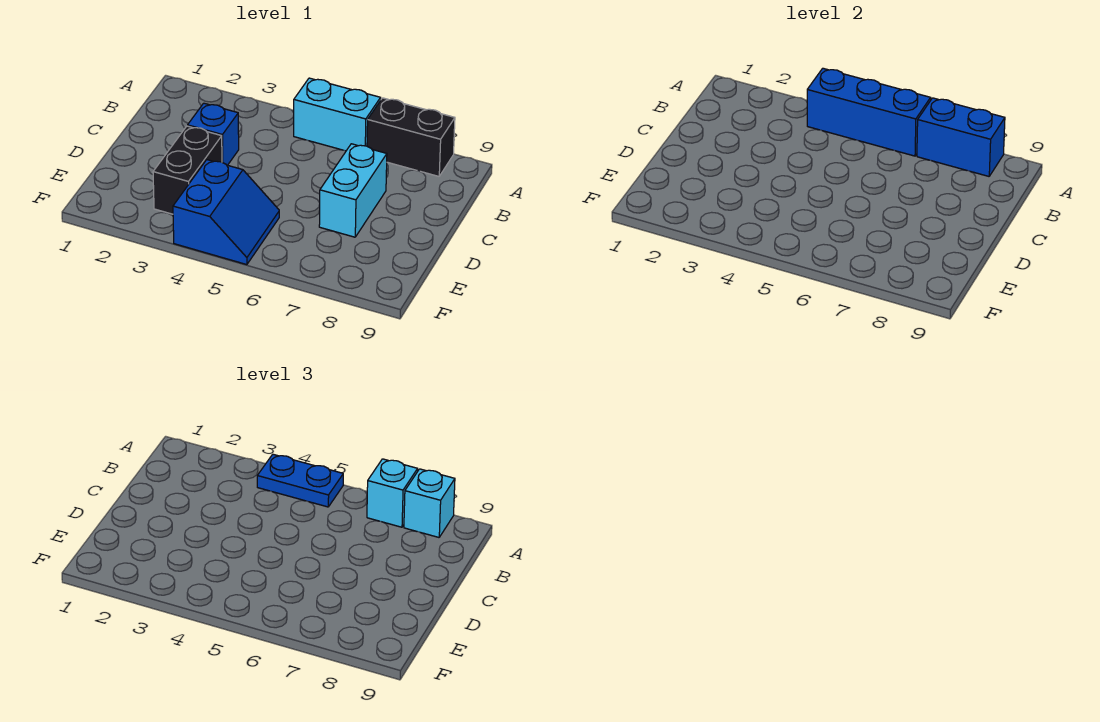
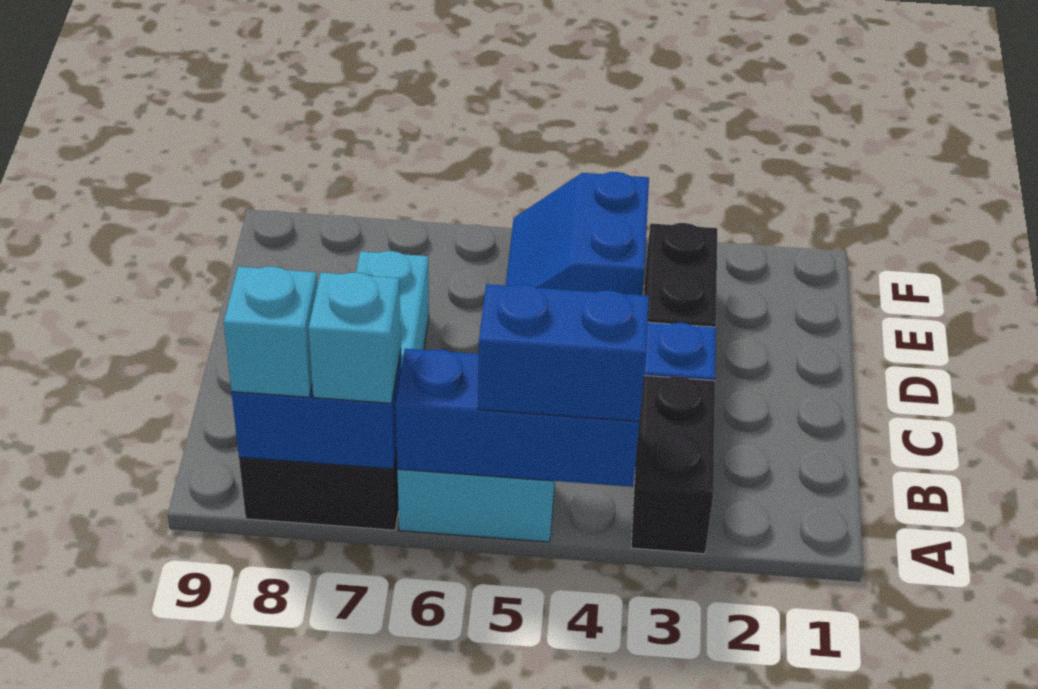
none -> black brick A3:B3 level 1
blue plate A4:A5 level 3 -> blue brick A4:A5 level 3

